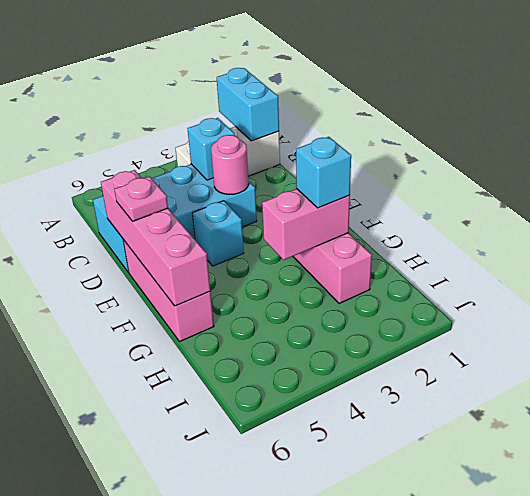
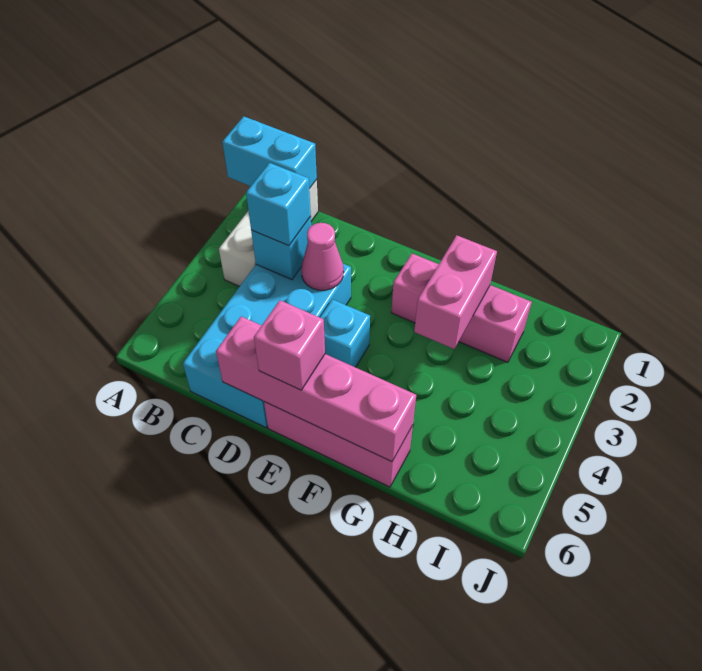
pink round brick D3 level 2 -> pink cone D3 level 2
pink plate E6 level 3 -> pink brick E6 level 3
cyan brick G2 level 3 -> cyan brick C3 level 3

